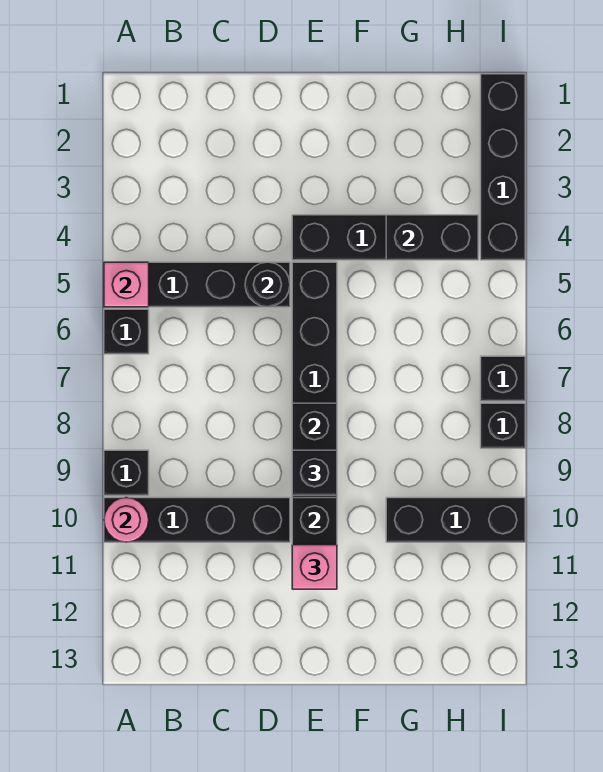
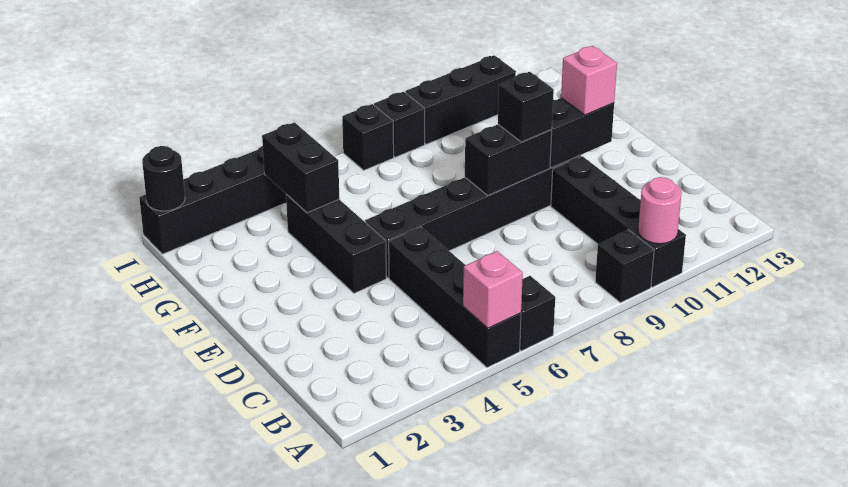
black round brick D5 level 2 -> black round brick I1 level 2
black brick G10:I10 level 1 -> black brick I9:I11 level 1

